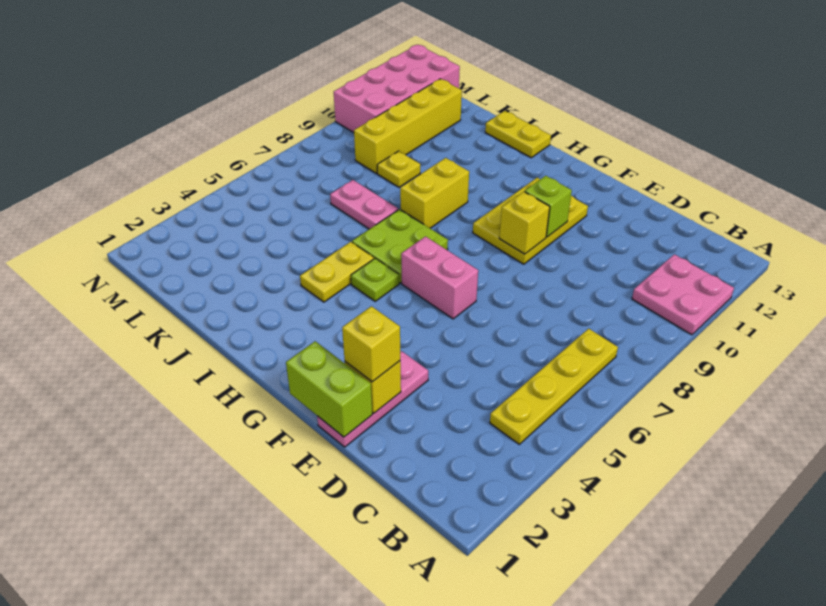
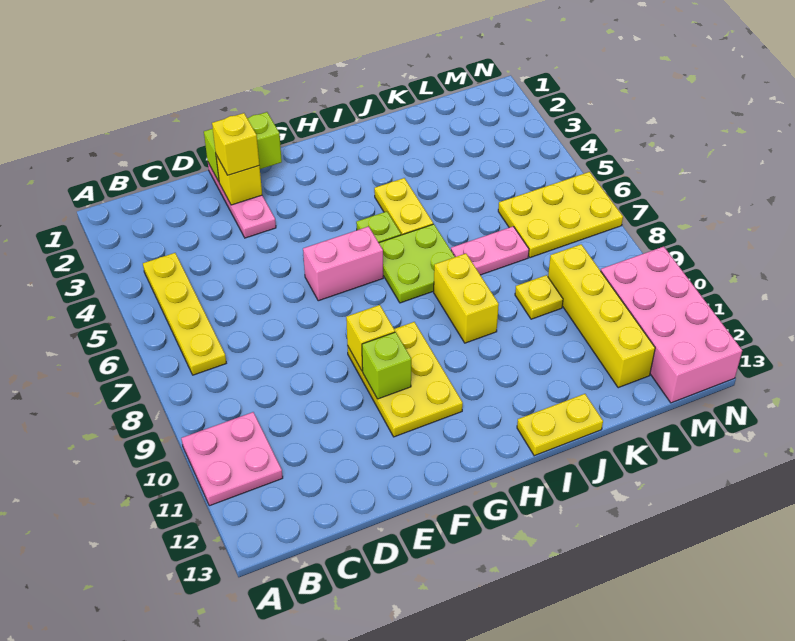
none -> yellow plate L6:N7 level 1

